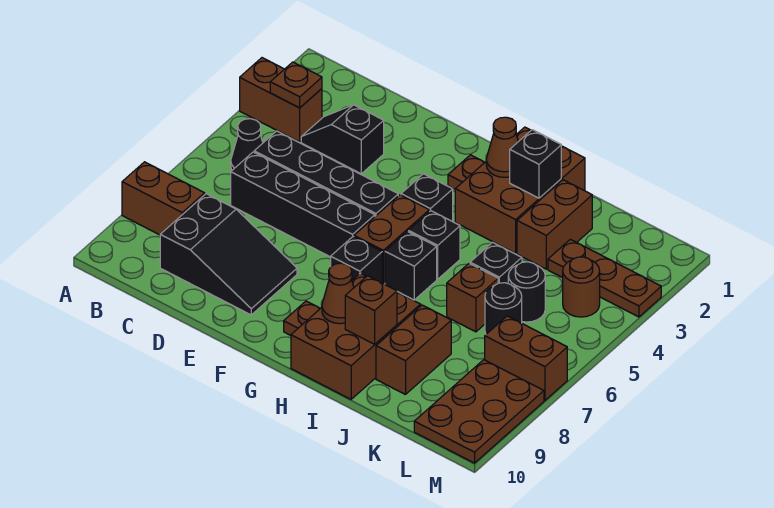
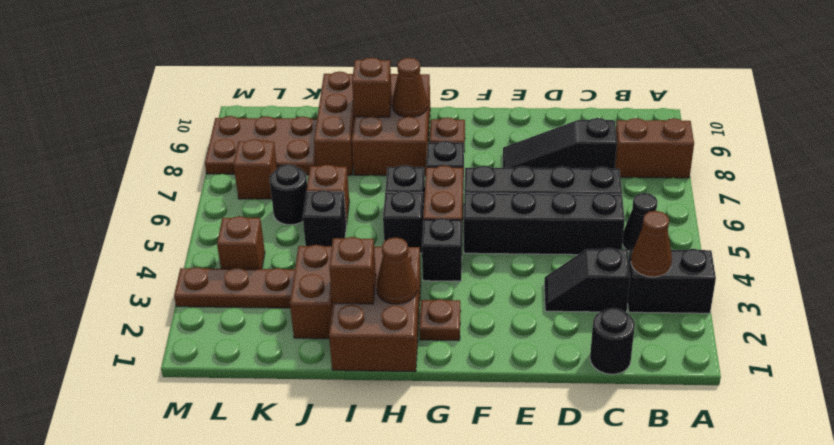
brown brick A3:B3 level 1 -> black brick A3:B3 level 1
brown plate B3 level 2 -> brown cone B3 level 2
black slope C3:D3 level 1 top D -> black slope C3:D3 level 1 top C
black slope C8:E9 level 1 top C -> black slope C8:E8 level 1 top C
black brick I2 level 2 -> brown brick I2 level 2
brown brick J8:J9 level 1 -> brown brick J8:J10 level 1
black round brick K5 level 1 -> black round brick C1 level 1
brown round brick L4 level 1 -> brown brick L4 level 1
brown brick L7:M7 level 1 -> brown brick L7 level 1
brown plate L8:M10 level 1 -> brown plate K8:M9 level 1

